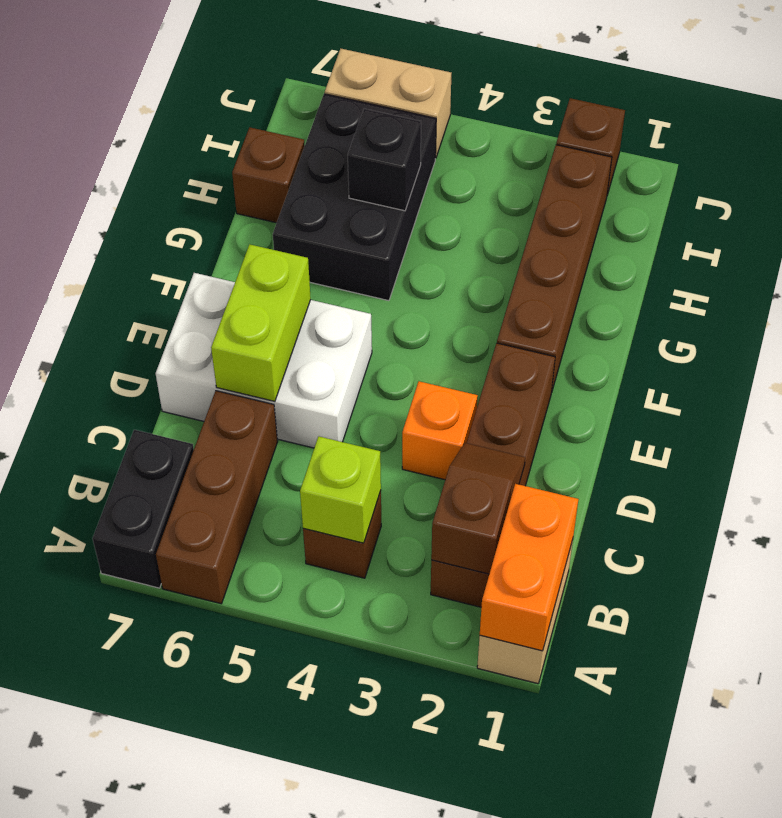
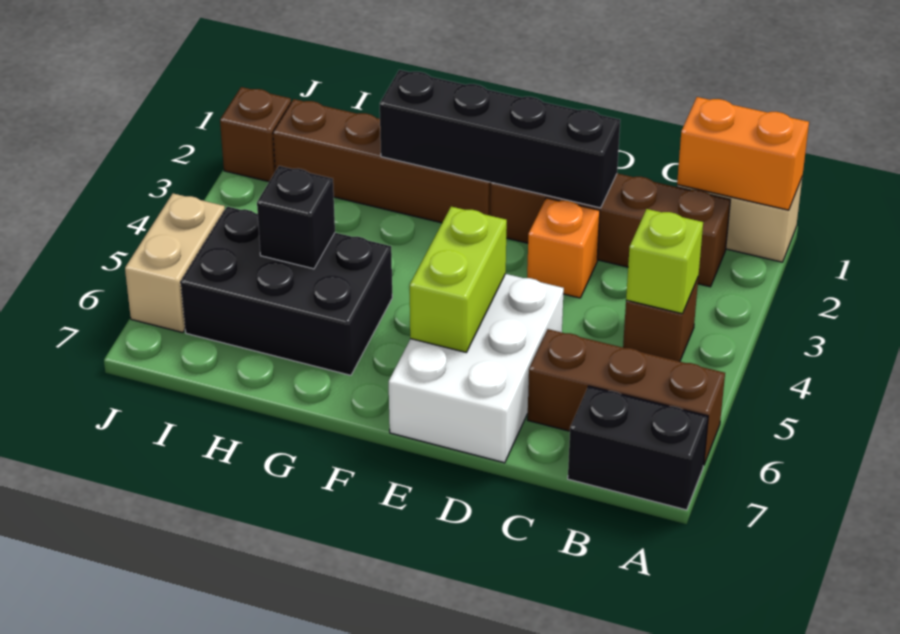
brown slope B2:C2 level 2 top B -> none
none -> black brick D2:G2 level 2
lime brick D6:E6 level 2 -> lime brick E5:E6 level 2
brown brick H7 level 1 -> none

